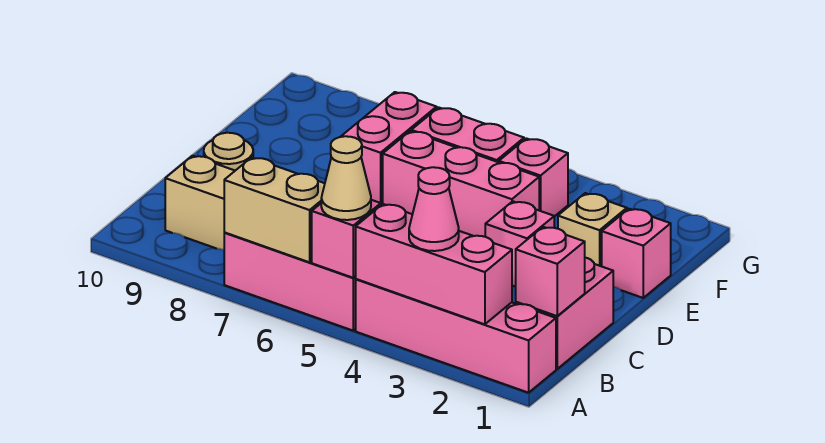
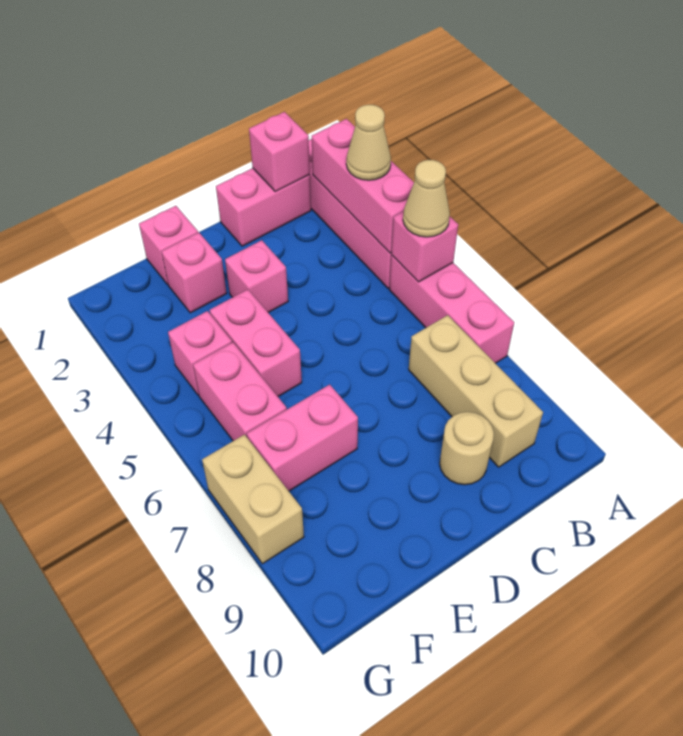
pink cone A3 level 3 -> tan cone A3 level 3
tan brick A6:A7 level 2 -> tan brick G7:G8 level 1
tan brick E2 level 1 -> pink brick E2 level 1
pink brick E4:E6 level 1 -> pink brick E4:E5 level 1

